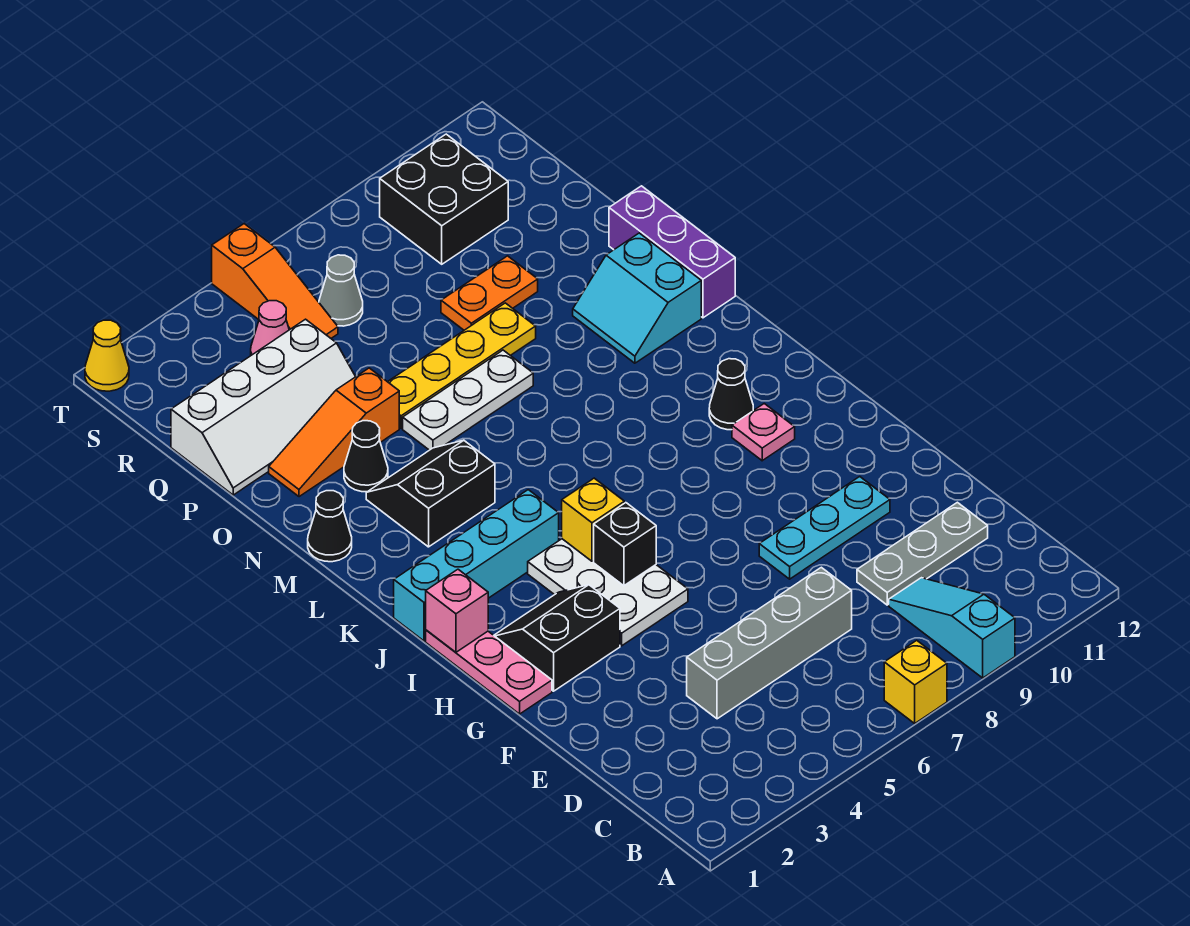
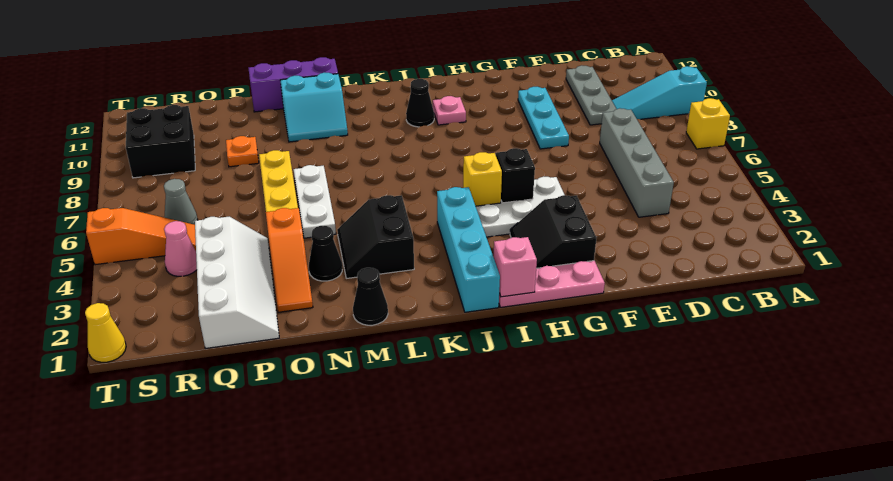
orange plate P8:P9 level 1 -> orange plate P9 level 1

